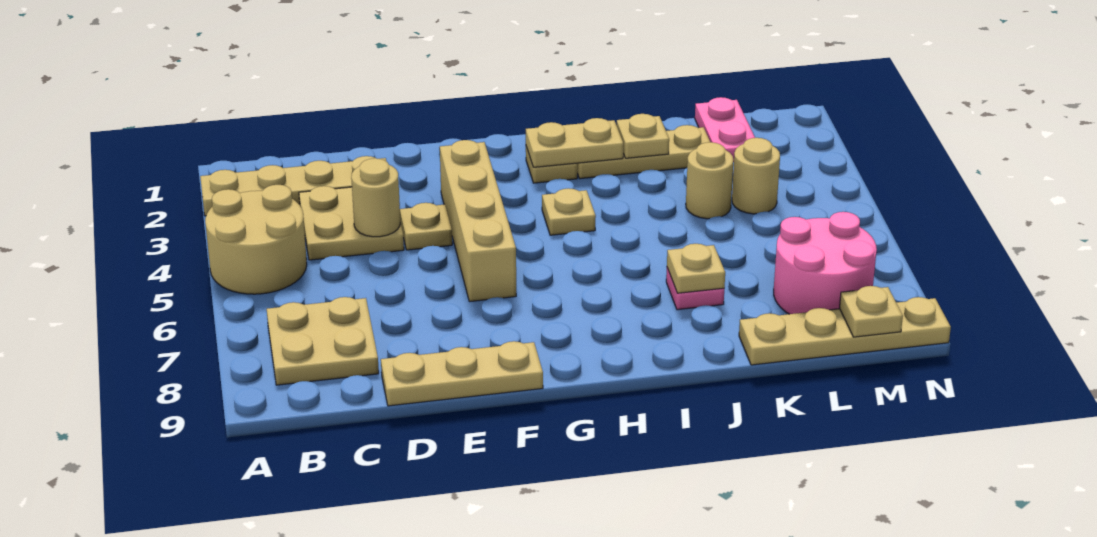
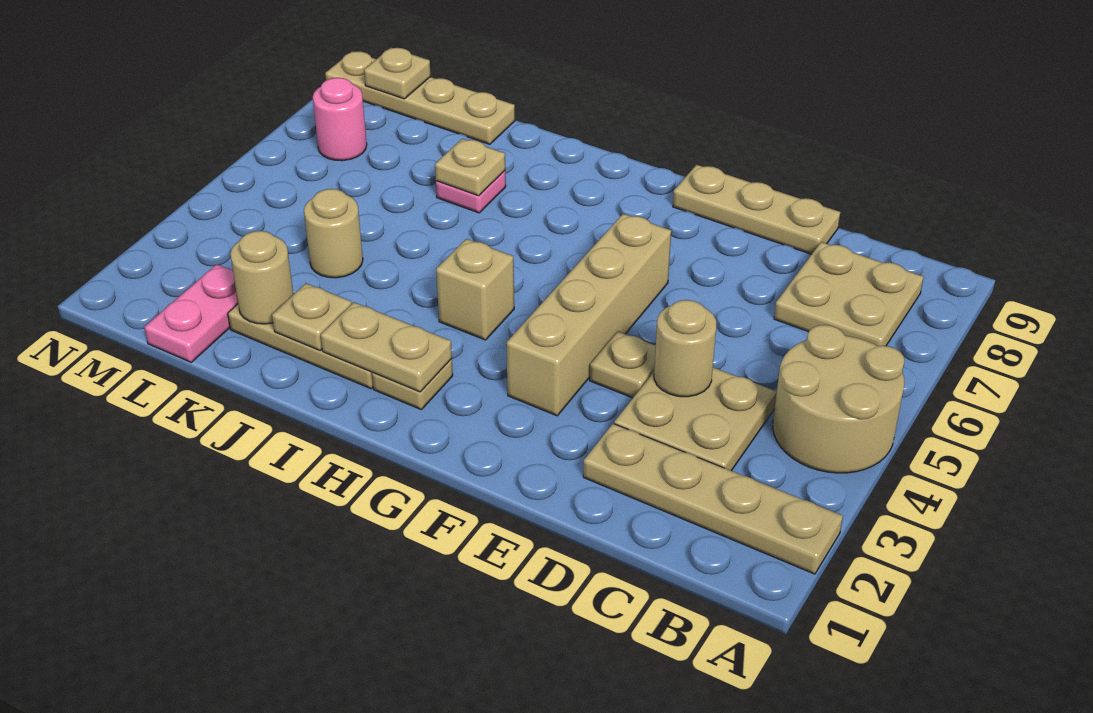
tan plate H4 level 1 -> tan brick H4 level 1
tan round brick L4 level 1 -> tan round brick K2 level 2
pink round brick L7:M8 level 1 -> pink round brick M7 level 1

